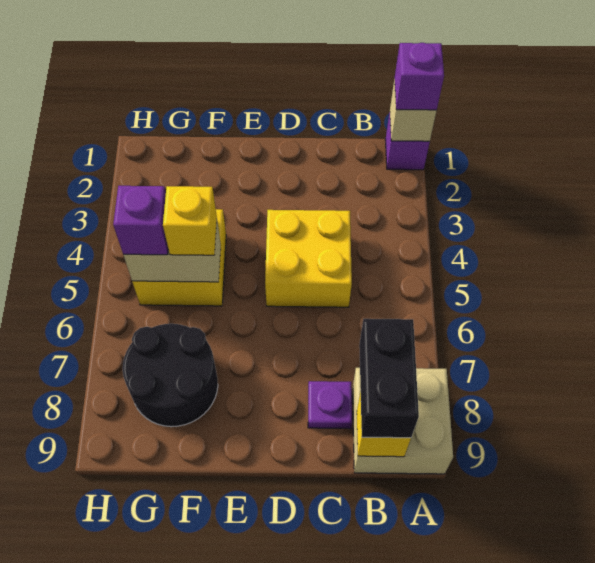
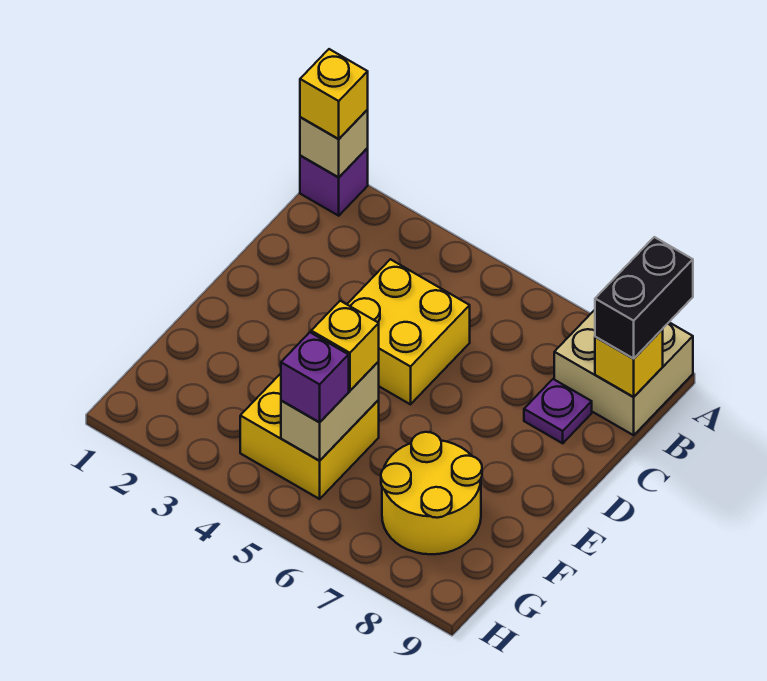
purple brick A1 level 3 -> yellow brick A1 level 3
black brick B8:B9 level 3 -> black brick A9:B9 level 3
black round brick F7:G8 level 1 -> yellow round brick F7:G8 level 1

